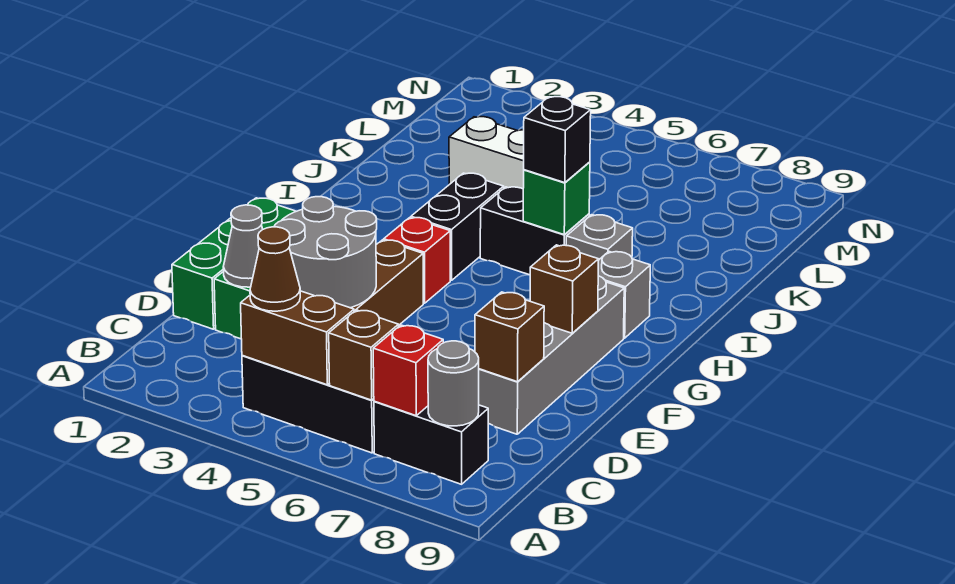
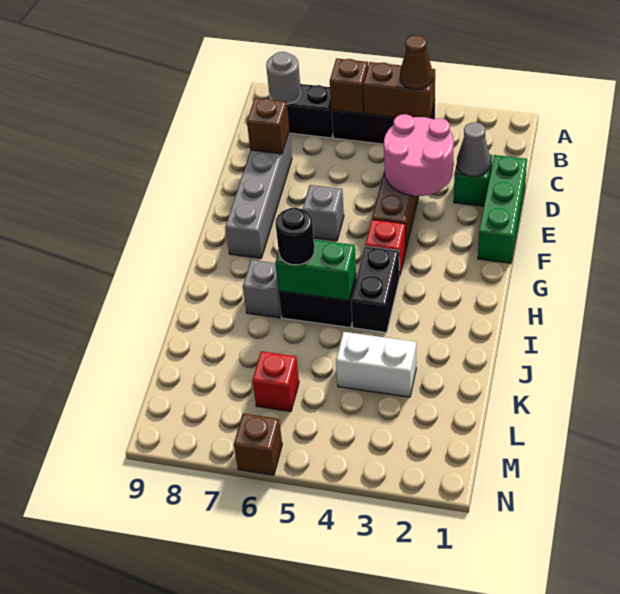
red brick B7 level 2 -> red brick L6 level 1
grey round brick D3:E4 level 2 -> pink round brick D3:E4 level 2
brown brick F8 level 2 -> brown brick N6 level 1
grey brick H8 level 1 -> grey brick F6 level 1
green brick I6 level 2 -> green brick I5:I6 level 2
black brick I6 level 3 -> black round brick I6 level 3

